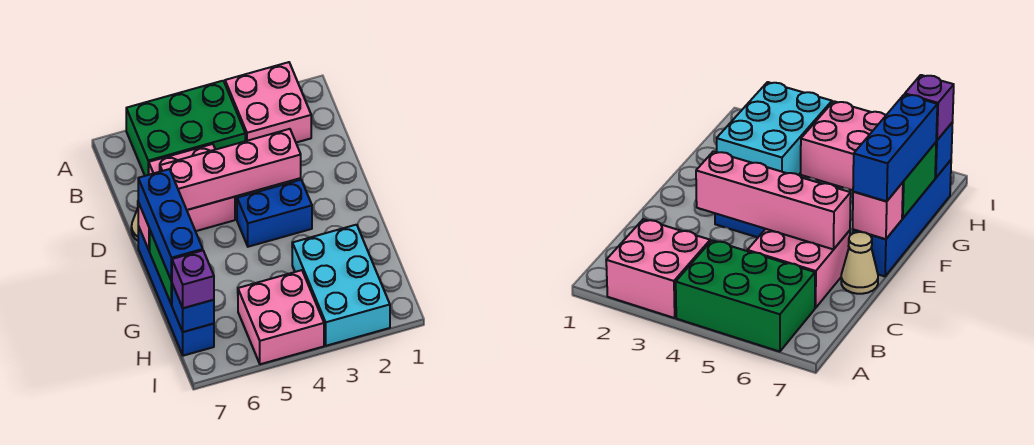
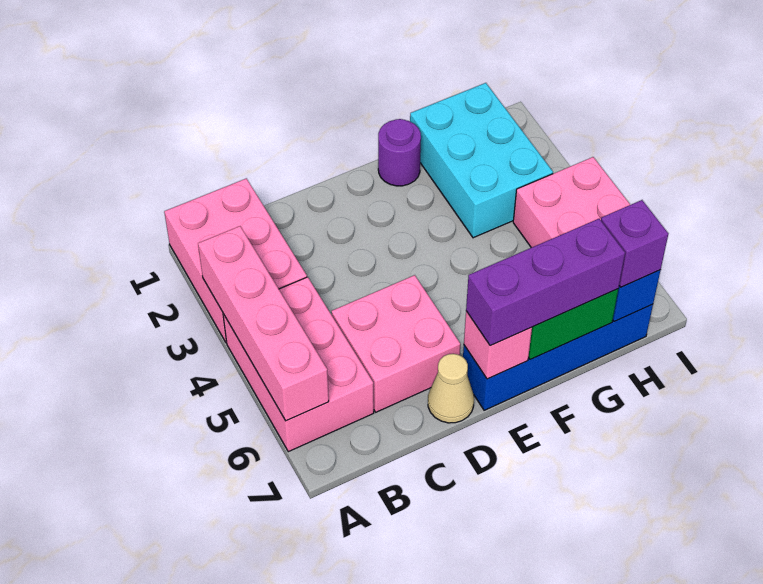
pink brick A2:B3 level 1 -> pink brick A1:B3 level 1
green brick A4:B6 level 1 -> pink brick A4:B6 level 1
pink brick D3:D6 level 2 -> pink brick A3:A6 level 2
blue brick E3:E4 level 1 -> none
blue brick E7:G7 level 3 -> purple brick E7:G7 level 3
none -> purple round brick F1 level 1
cyan brick G2:I3 level 1 -> cyan brick G1:H3 level 1

